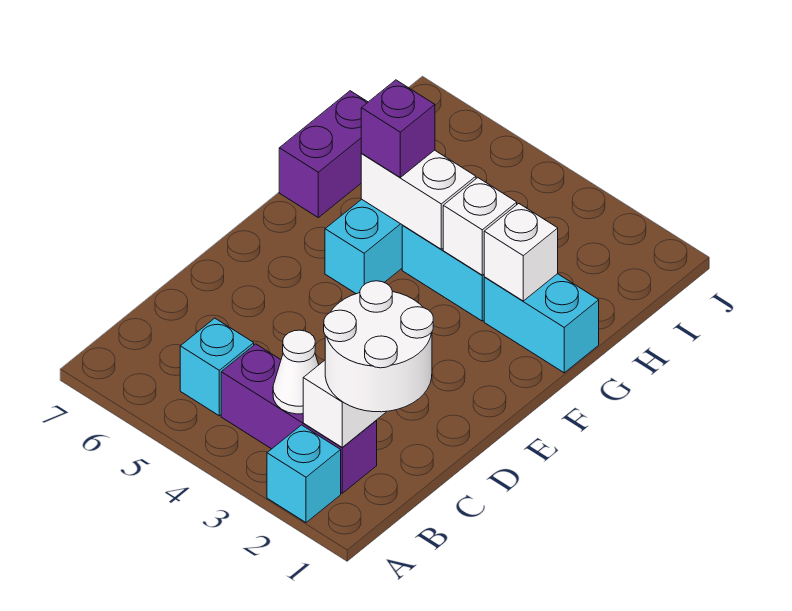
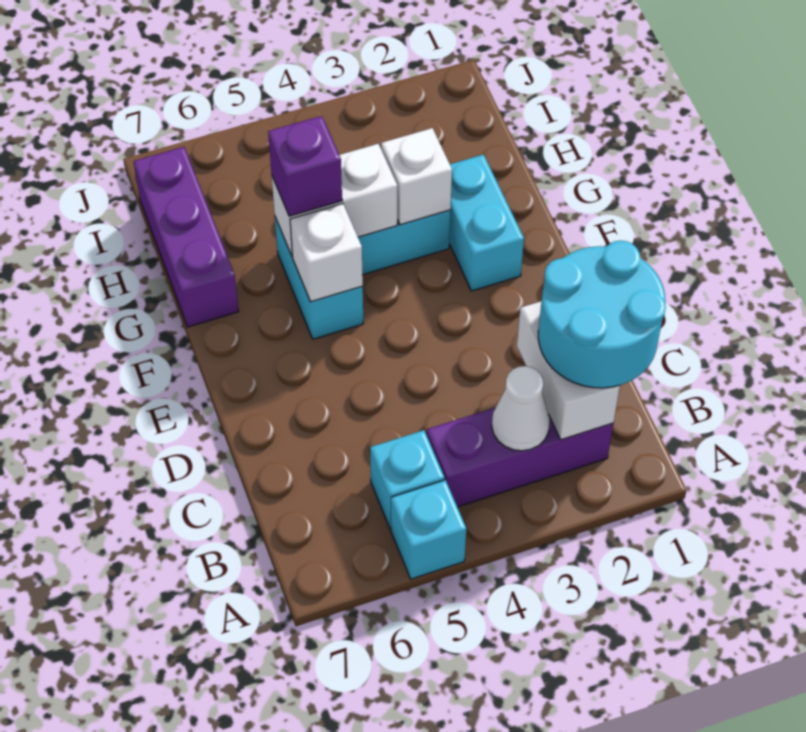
cyan brick A2 level 1 -> cyan brick A5 level 1
white round brick B1:C2 level 3 -> cyan round brick B1:C2 level 3
cyan brick G1:G2 level 1 -> cyan brick F2:G2 level 1
white brick G2 level 2 -> white brick F5 level 2
purple brick G7:H7 level 1 -> purple brick G7:I7 level 1

